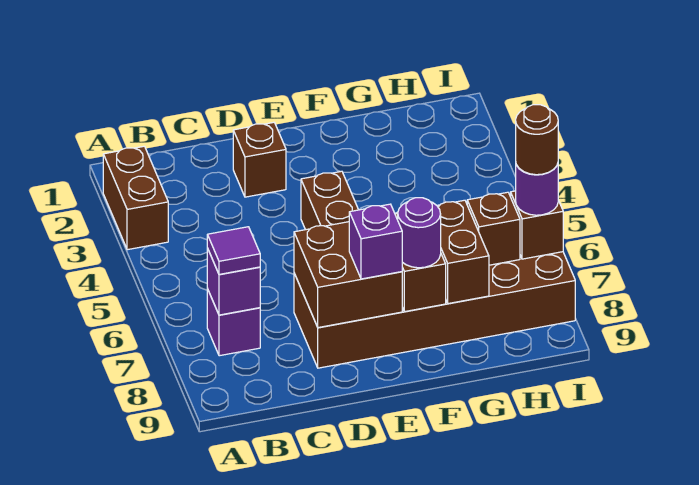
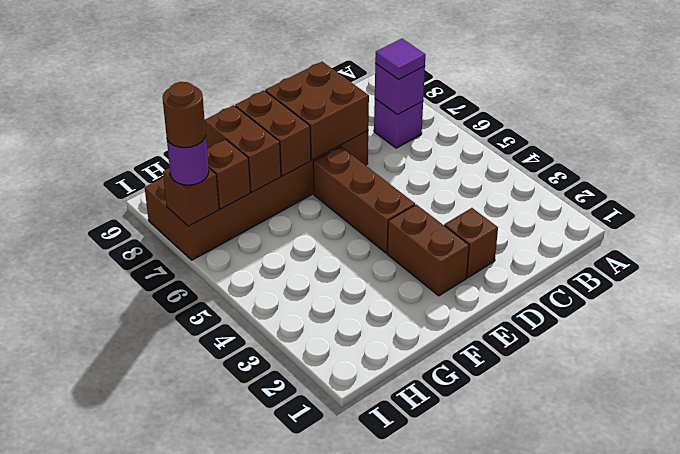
brown brick A2:A3 level 1 -> brown brick E2:E3 level 1
purple brick E8 level 3 -> none
purple round brick F8 level 3 -> none

